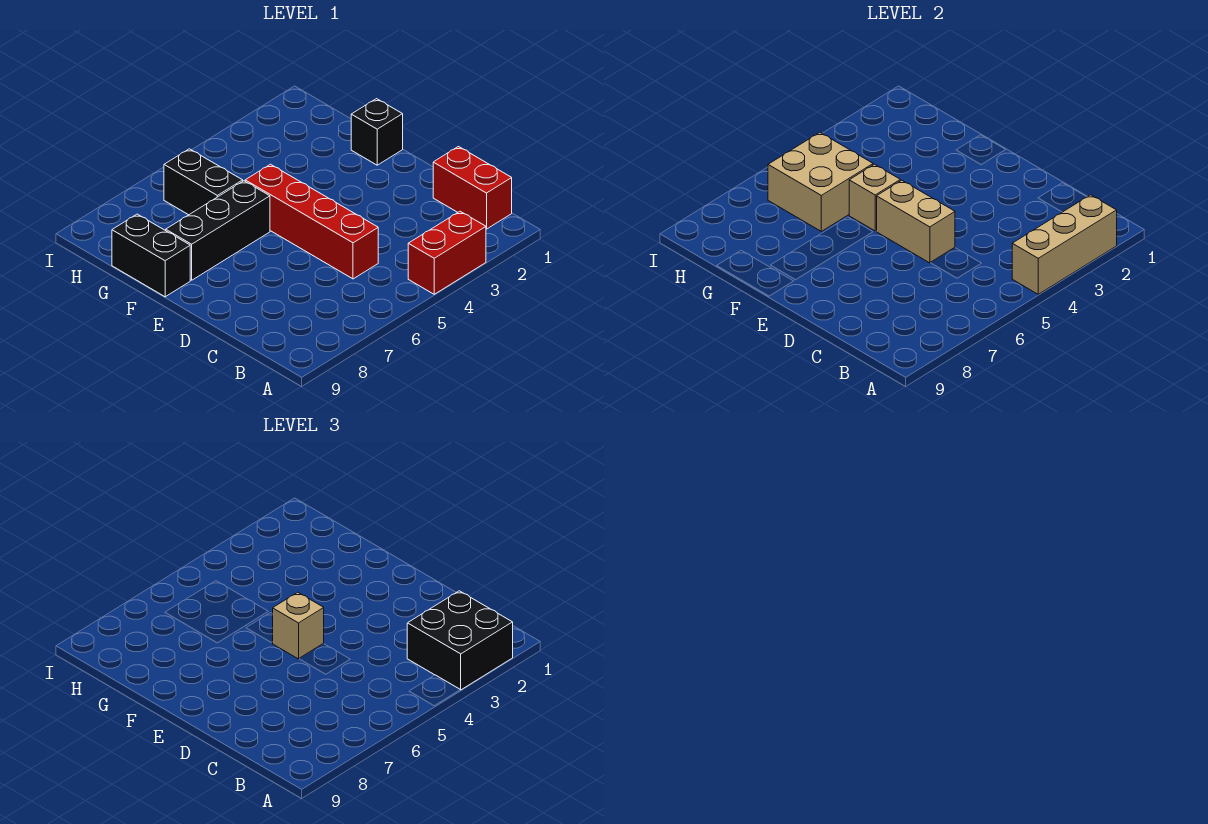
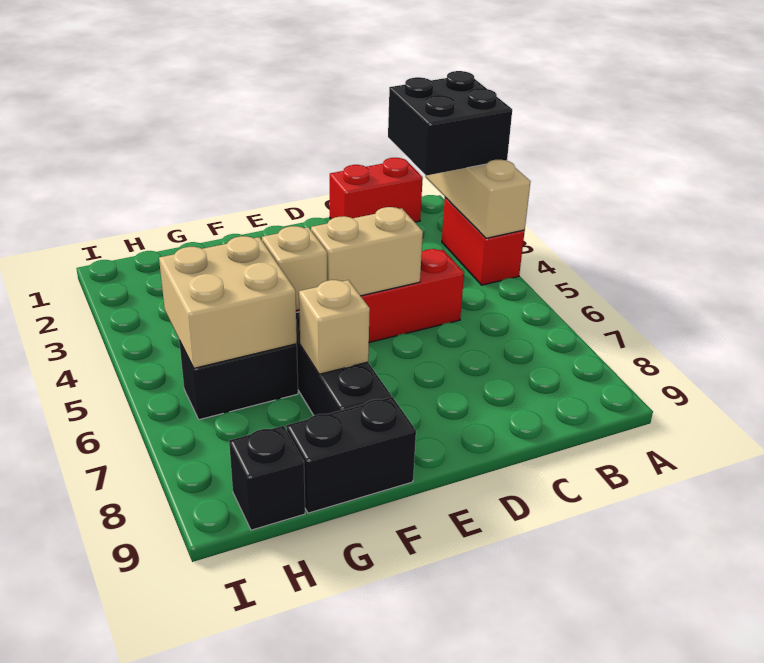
tan brick E5 level 3 -> tan brick F7 level 2
black brick F1 level 1 -> black brick H9 level 1

